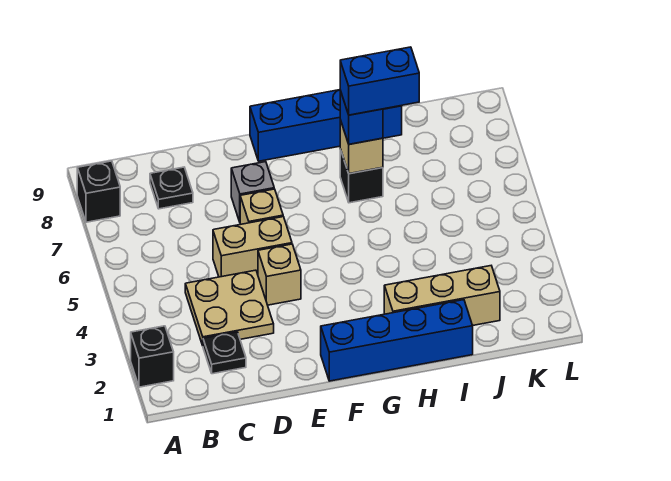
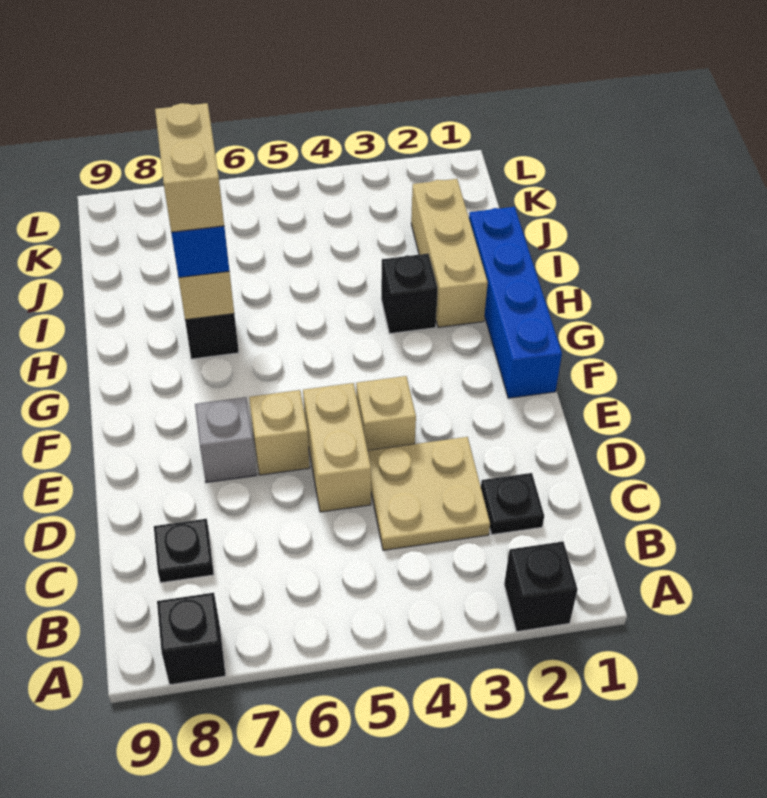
blue brick F9:I9 level 1 -> none
none -> black brick H3 level 1
blue brick H7:I7 level 4 -> tan brick H7:I7 level 4

